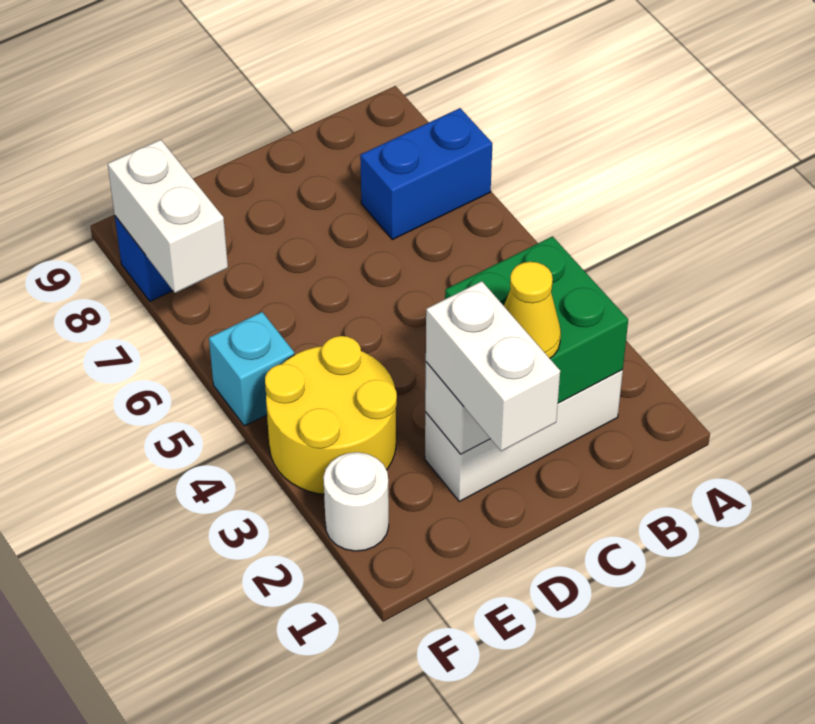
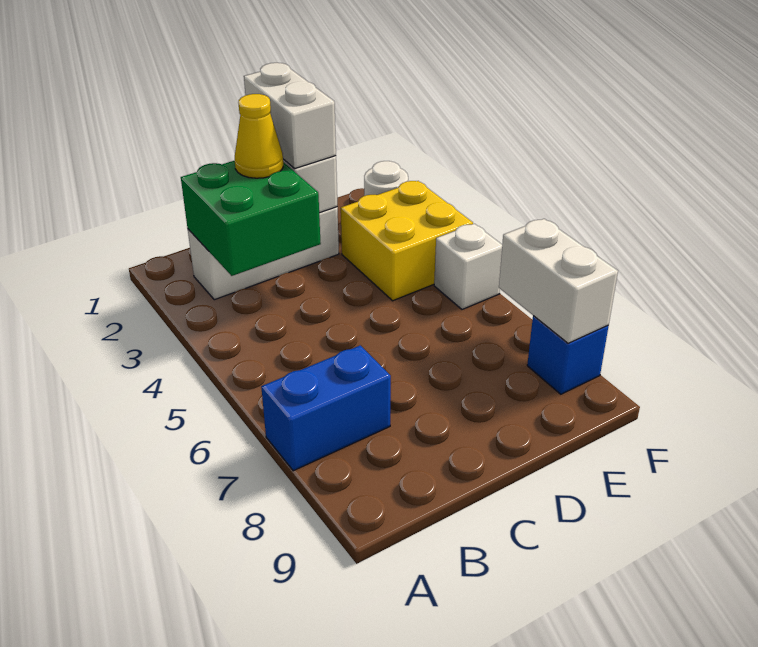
yellow round brick E3:F4 level 1 -> yellow brick E3:F4 level 1
cyan brick F5 level 1 -> white brick F5 level 1

